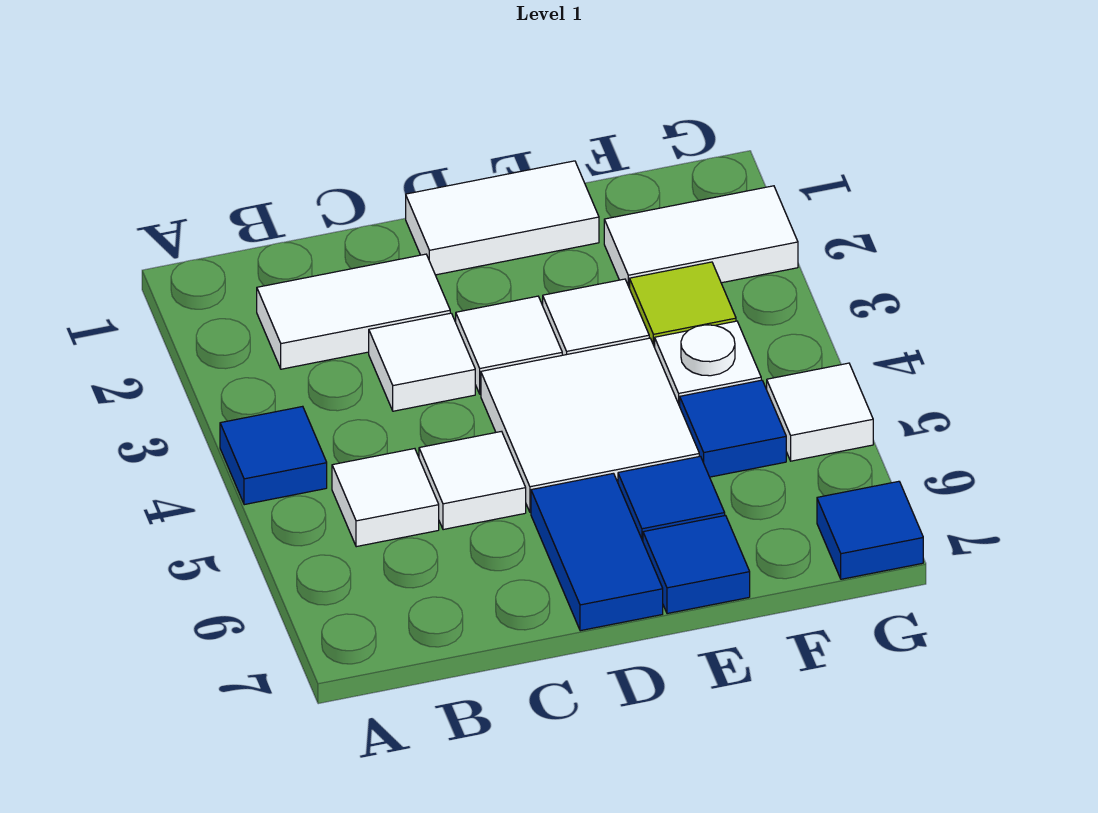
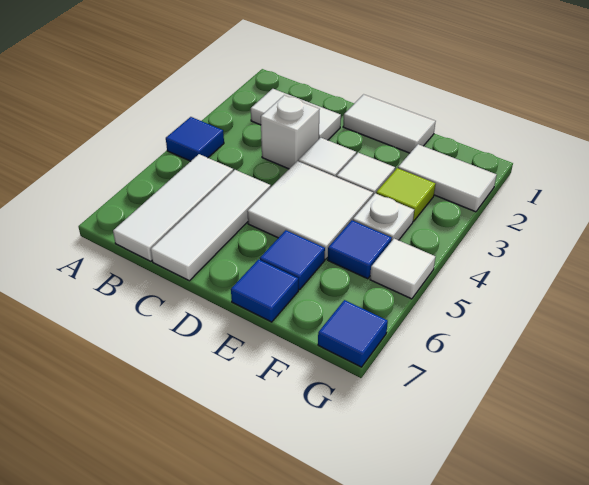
white tile B5 level 1 -> white tile B5:B7 level 1
white tile C3 level 1 -> white brick C3 level 1
white tile C5 level 1 -> white tile C5:C7 level 1
blue tile D6:D7 level 1 -> none

